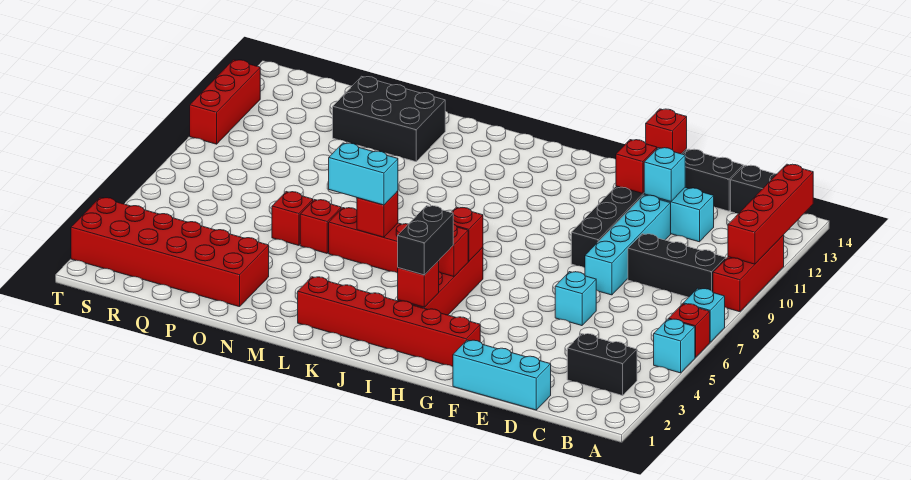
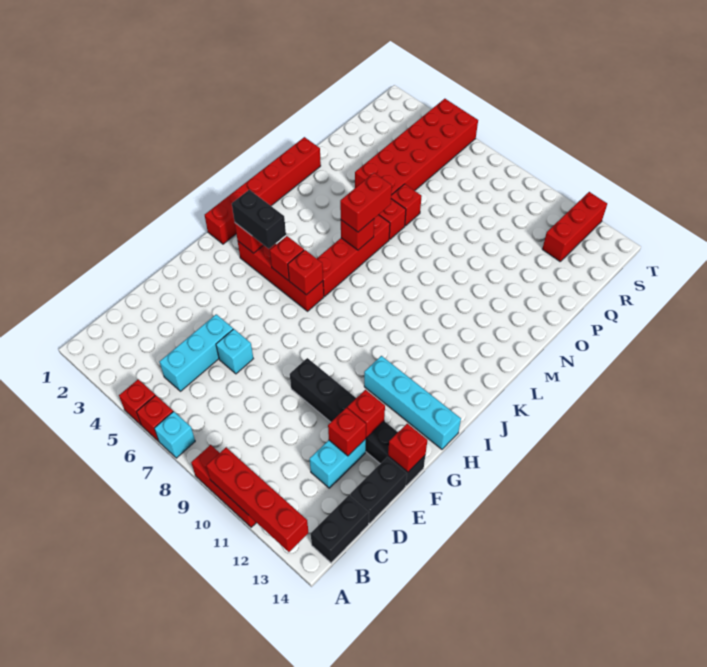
cyan brick A5 level 1 -> red brick A5 level 1
black brick B3:C3 level 1 -> none
black brick B9:D9 level 1 -> none
cyan brick D1:F1 level 1 -> cyan brick C5:E5 level 1
cyan brick E8:E11 level 1 -> cyan brick H11:H14 level 1
cyan brick E12 level 2 -> red brick E12 level 2
red brick G2:L2 level 1 -> red brick I1:N1 level 1
cyan brick L6:M6 level 3 -> red brick L6:M6 level 3
black brick N12:P13 level 1 -> none
red brick O2:T3 level 1 -> red brick O4:T5 level 1
red brick T10:T12 level 1 -> red brick R12:T12 level 1

